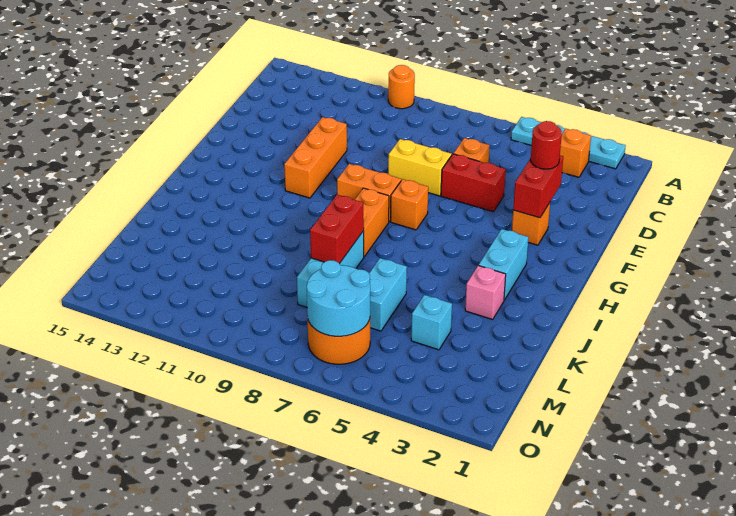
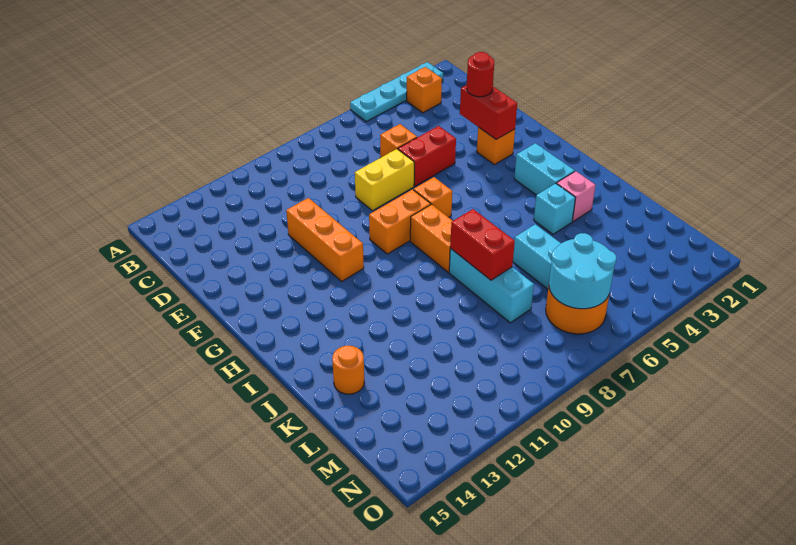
orange round brick A10 level 1 -> orange round brick K14 level 1
cyan brick L4 level 1 -> cyan brick J4 level 1

